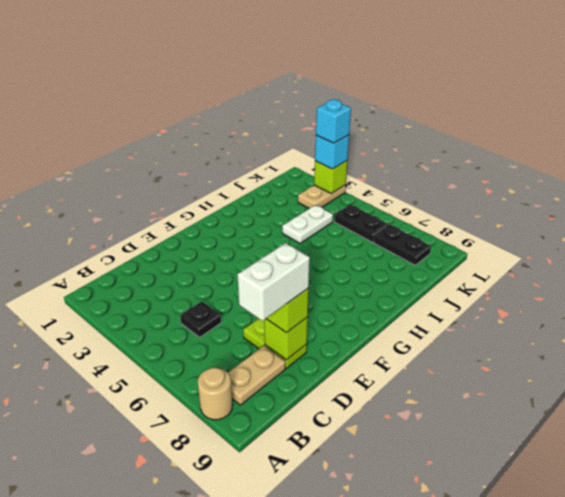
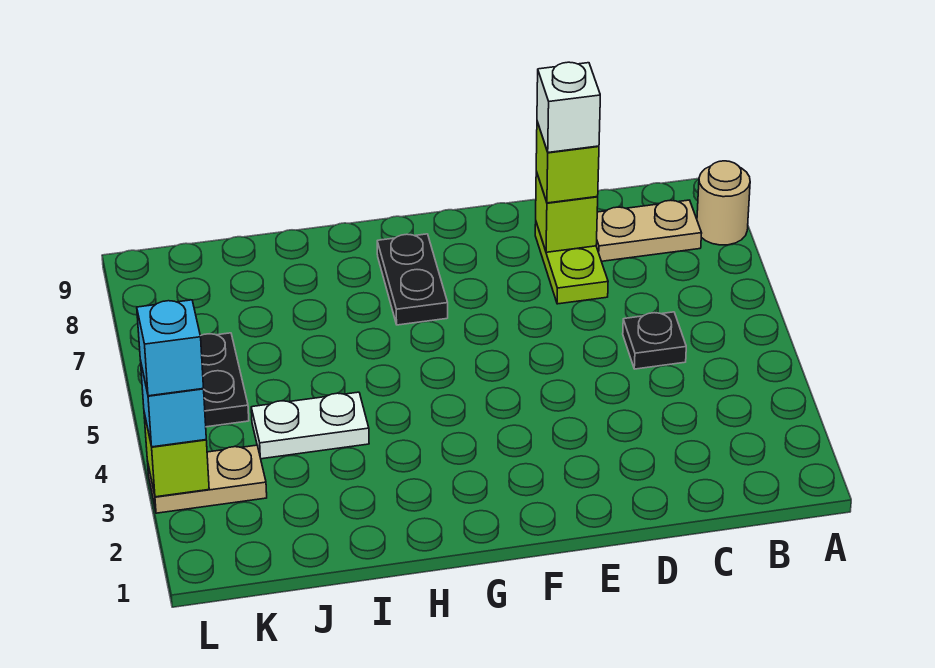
white brick C8:D8 level 4 -> white brick D8 level 4
black plate K7:K8 level 1 -> black plate G7:G8 level 1

